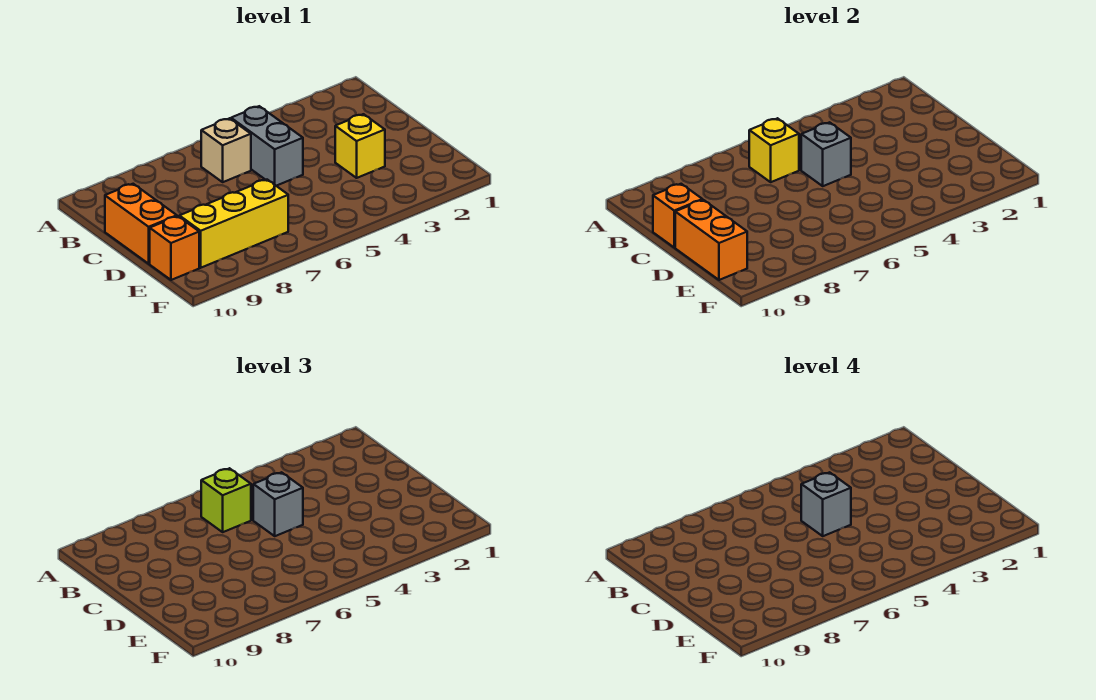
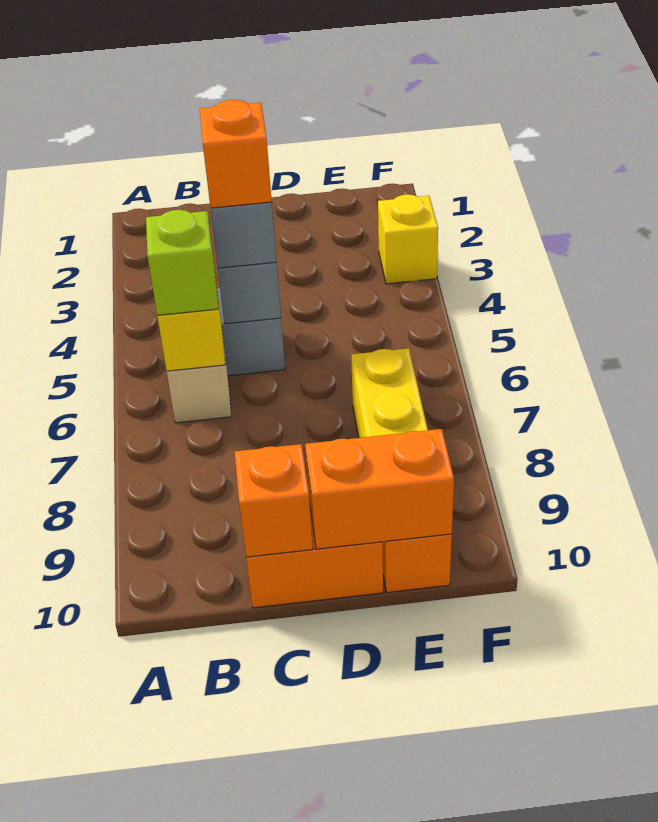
grey brick C5 level 4 -> orange brick C5 level 4
yellow brick D3 level 1 -> yellow brick F3 level 1

